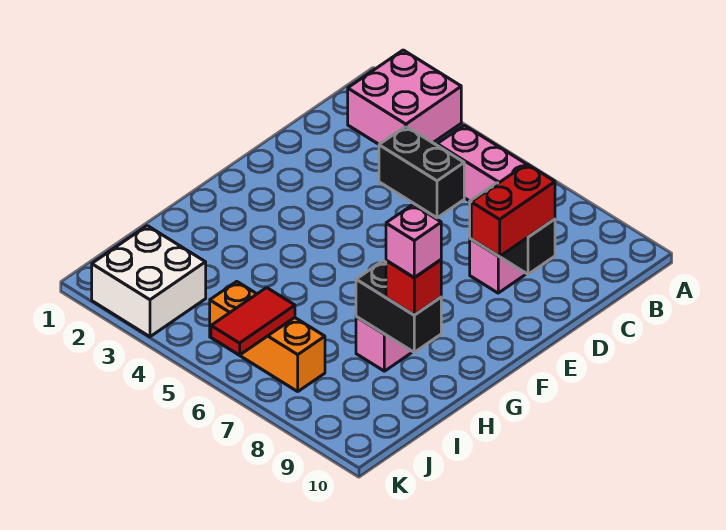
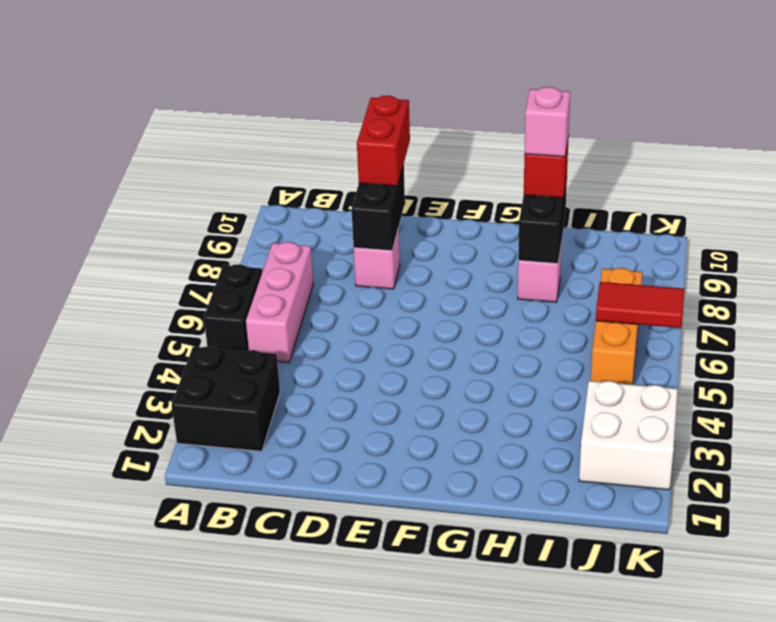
pink brick A2:B3 level 1 -> black brick A2:B3 level 1
black brick C4:C5 level 1 -> black brick A5:A6 level 1
red brick D9:E9 level 3 -> red brick D9:D10 level 3

